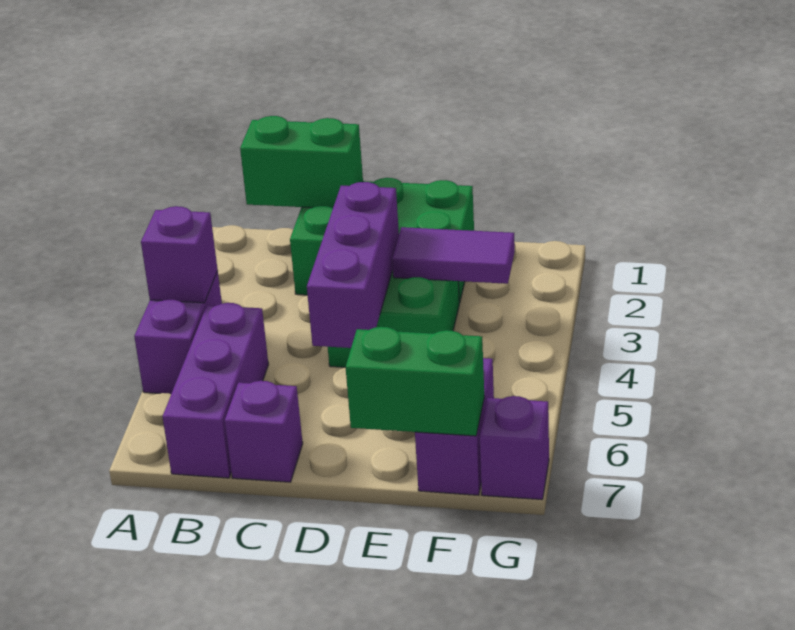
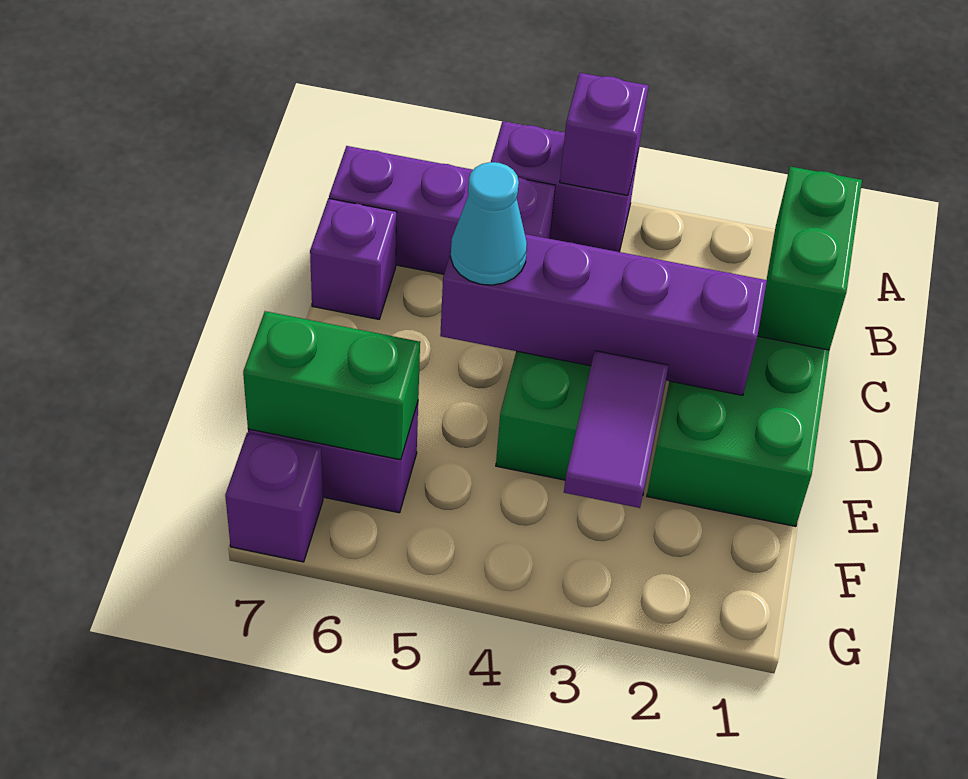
purple brick D3:D5 level 2 -> purple brick D2:D5 level 2
none -> cyan cone D5 level 3
green brick E7:F7 level 2 -> green brick F6:F7 level 2

